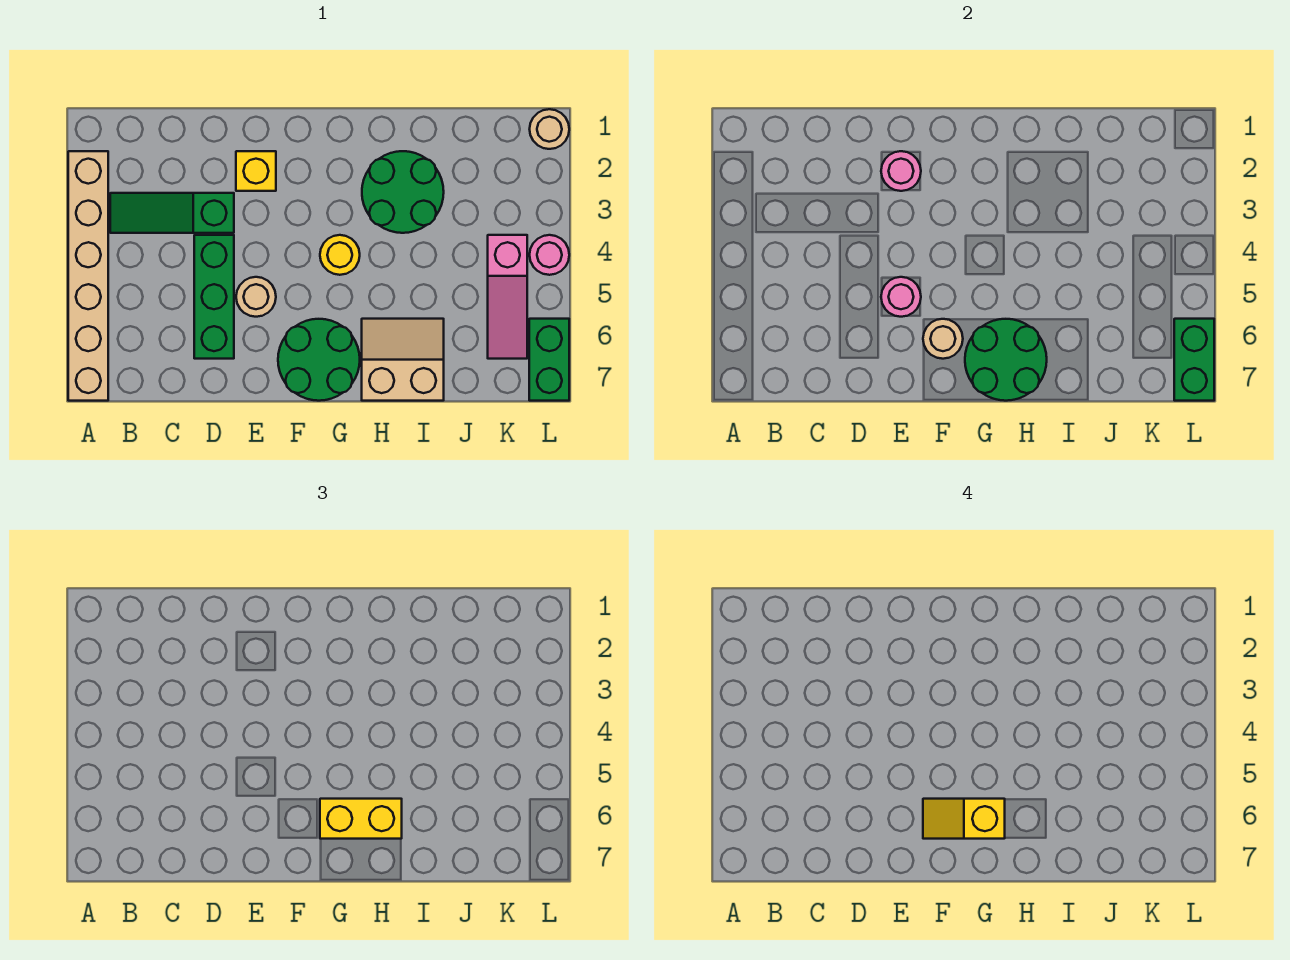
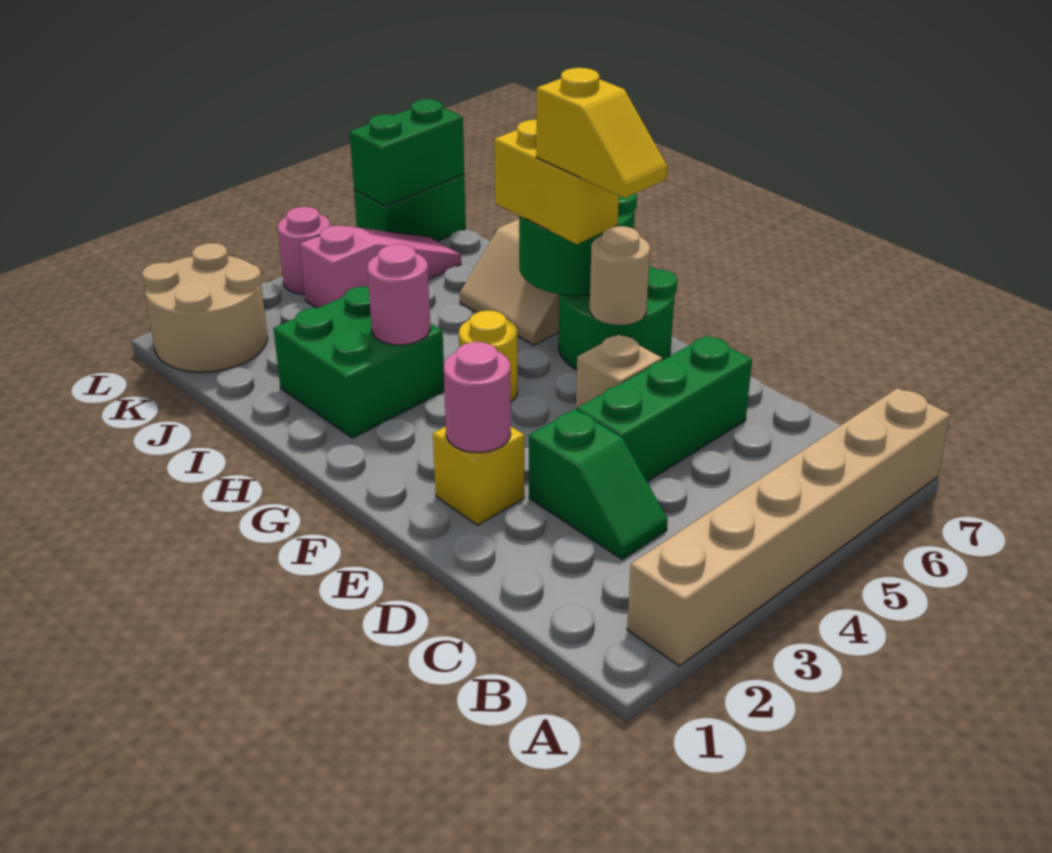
green slope B3:D3 level 1 top D -> green slope C3:D3 level 1 top D
tan round brick E5 level 1 -> tan brick E5 level 1
pink round brick E5 level 2 -> pink round brick H3 level 2
green round brick H2:I3 level 1 -> green brick H2:I3 level 1
tan round brick L1 level 1 -> tan round brick K1:L2 level 1

